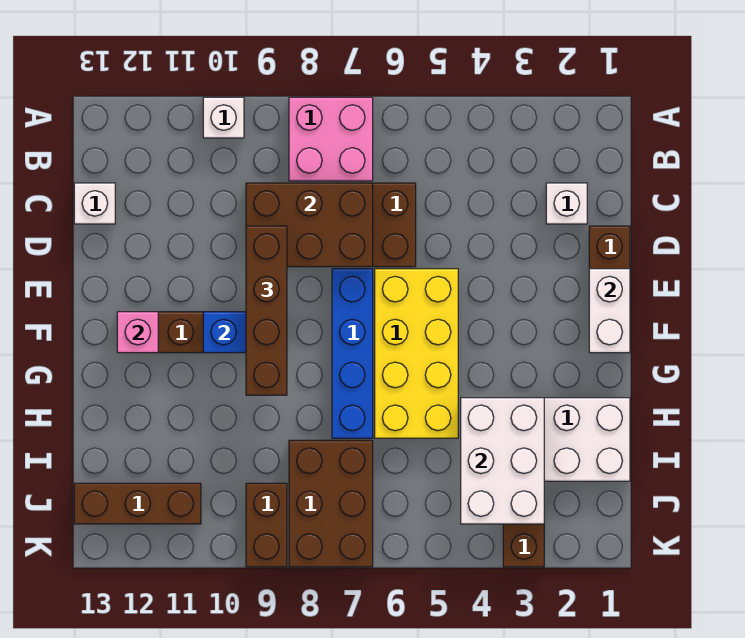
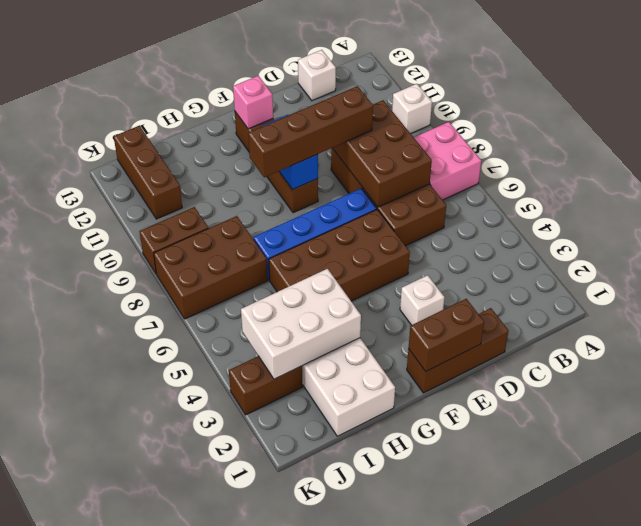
white brick C2 level 1 -> white brick E3 level 1
white brick E1:F1 level 2 -> brown brick E1:F1 level 2
yellow brick E5:H6 level 1 -> brown brick E5:H6 level 1

